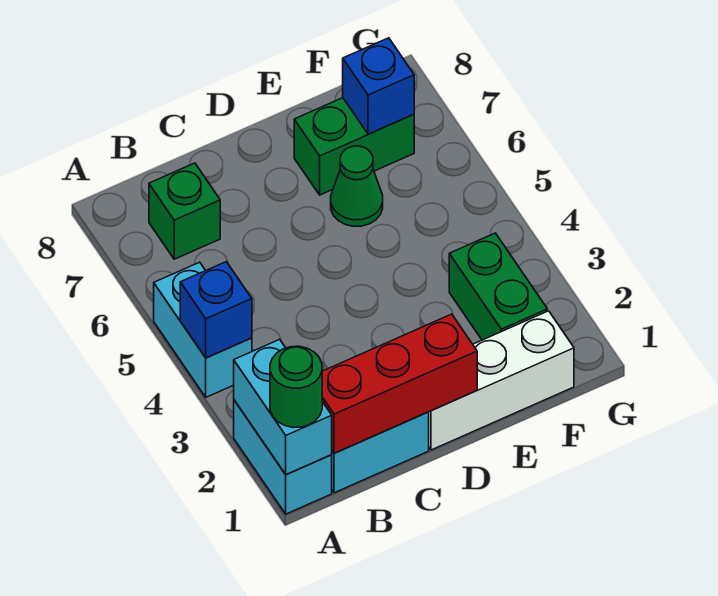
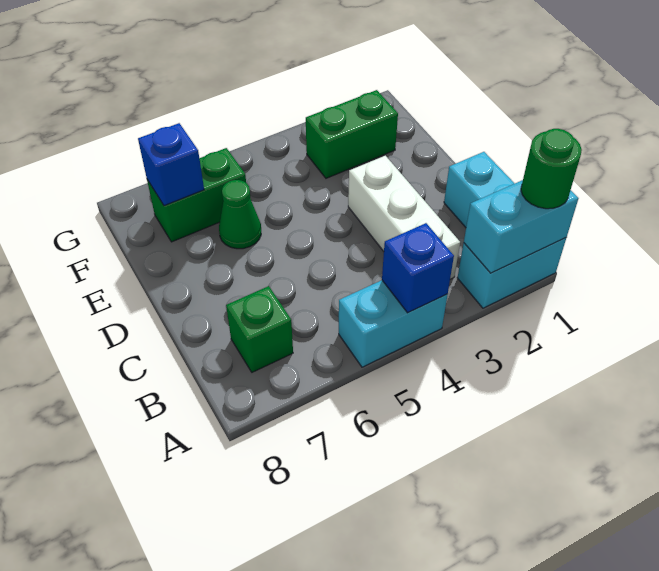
red brick B1:D1 level 2 -> none
white brick D1:F1 level 1 -> white brick B3:D3 level 1
green brick E7:F7 level 1 -> green brick F6:F7 level 1

